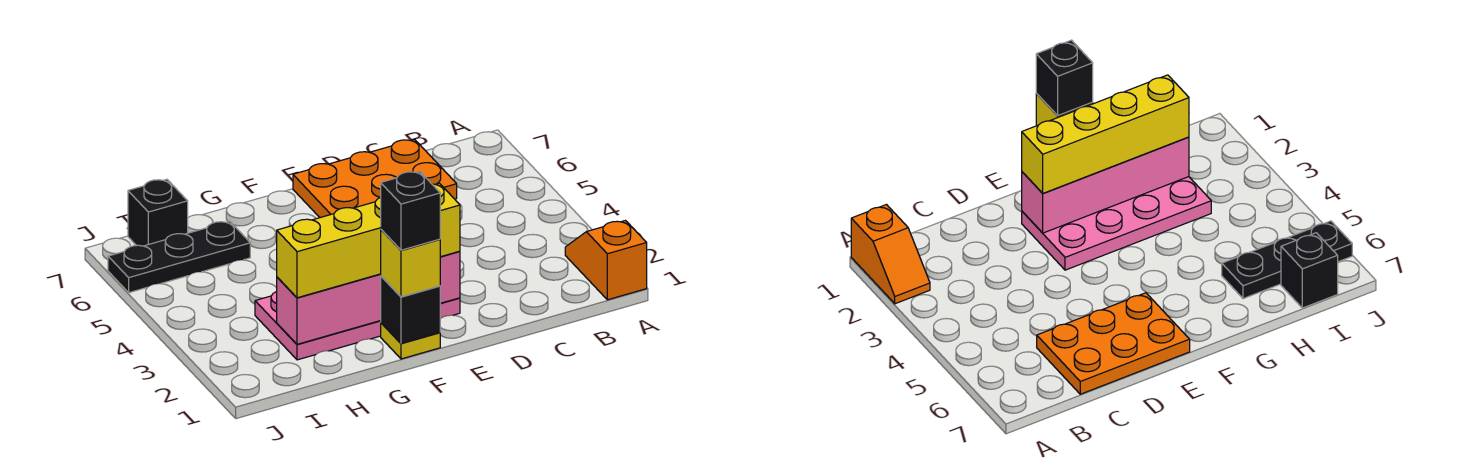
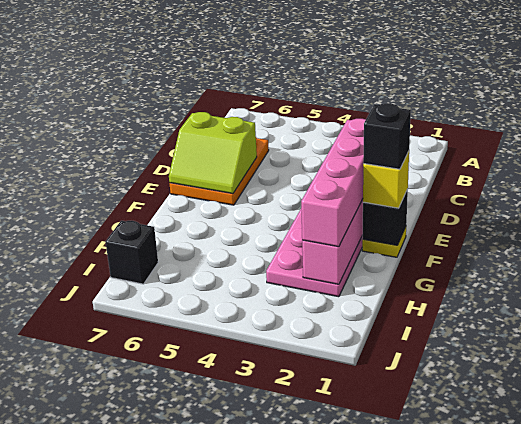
orange slope A1:A2 level 1 top 1 -> none
none -> lime slope D6:E7 level 2 top D
yellow brick E2:H2 level 3 -> pink brick E2:H2 level 3
black plate H6:J6 level 1 -> none

